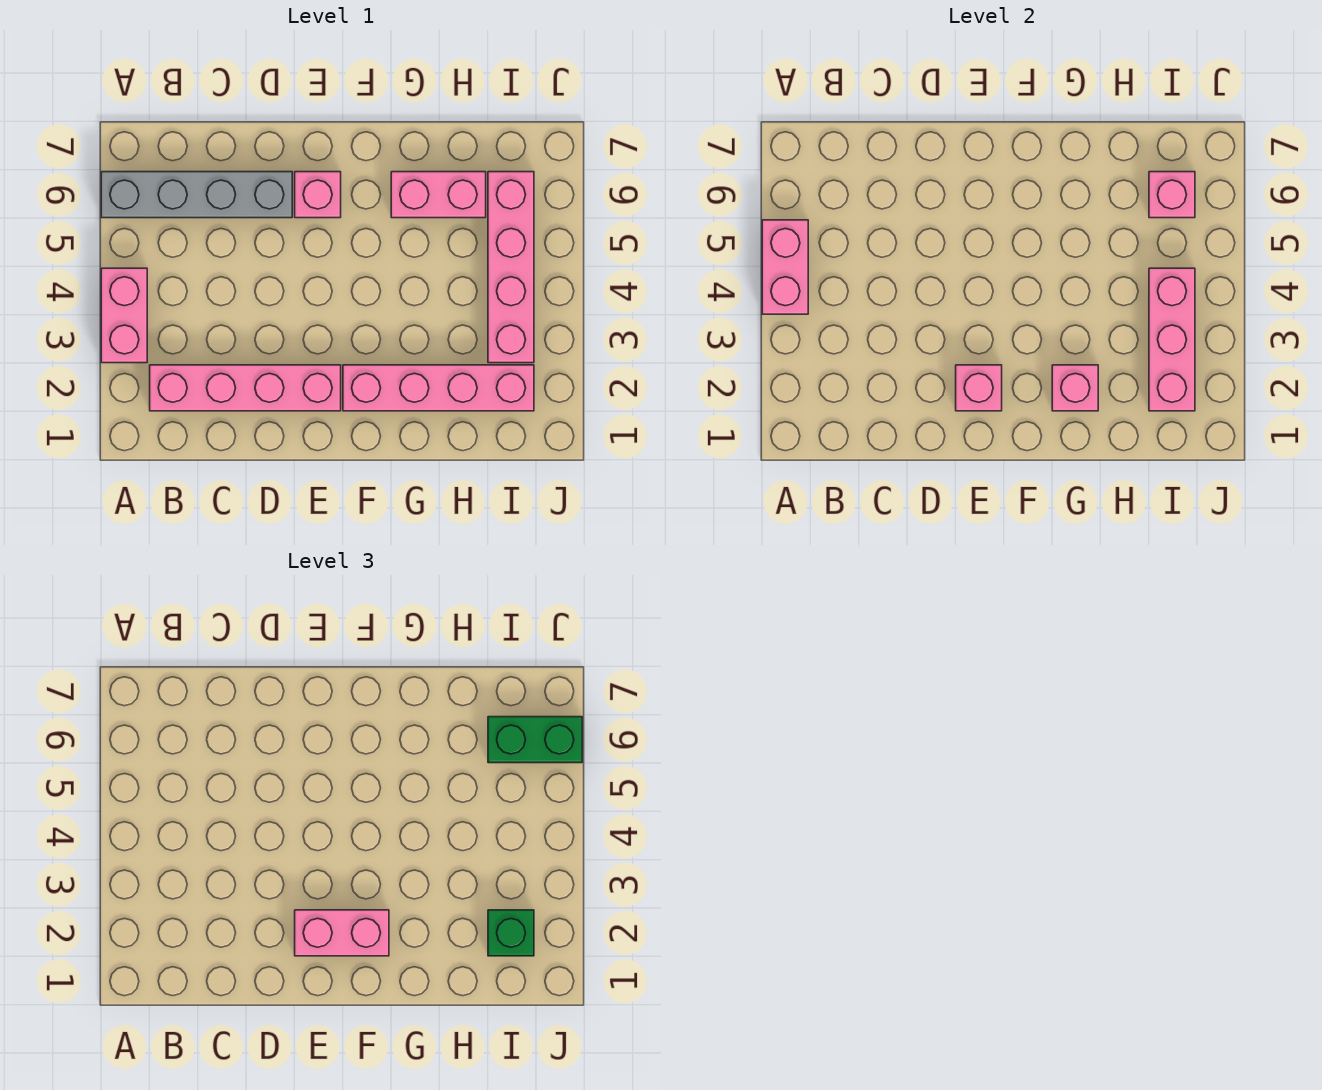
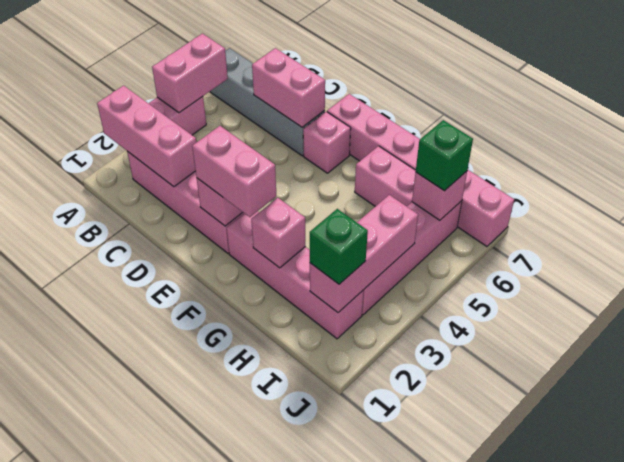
none -> pink brick A2:C2 level 2
none -> pink brick C6:D6 level 2
none -> pink brick E7:J7 level 1
green brick I6:J6 level 3 -> green brick I6 level 3

